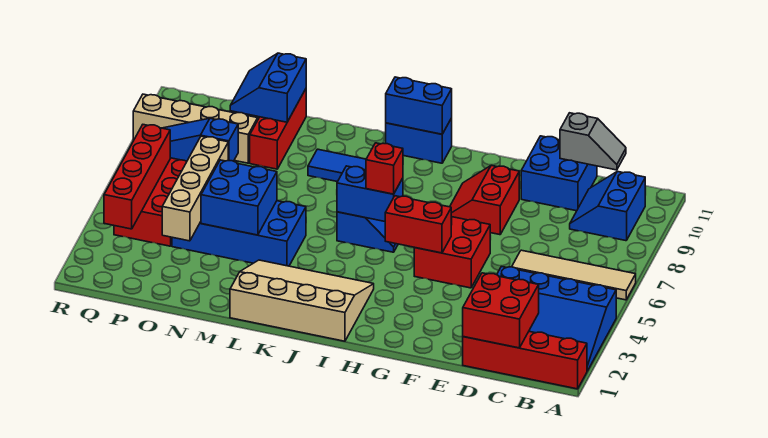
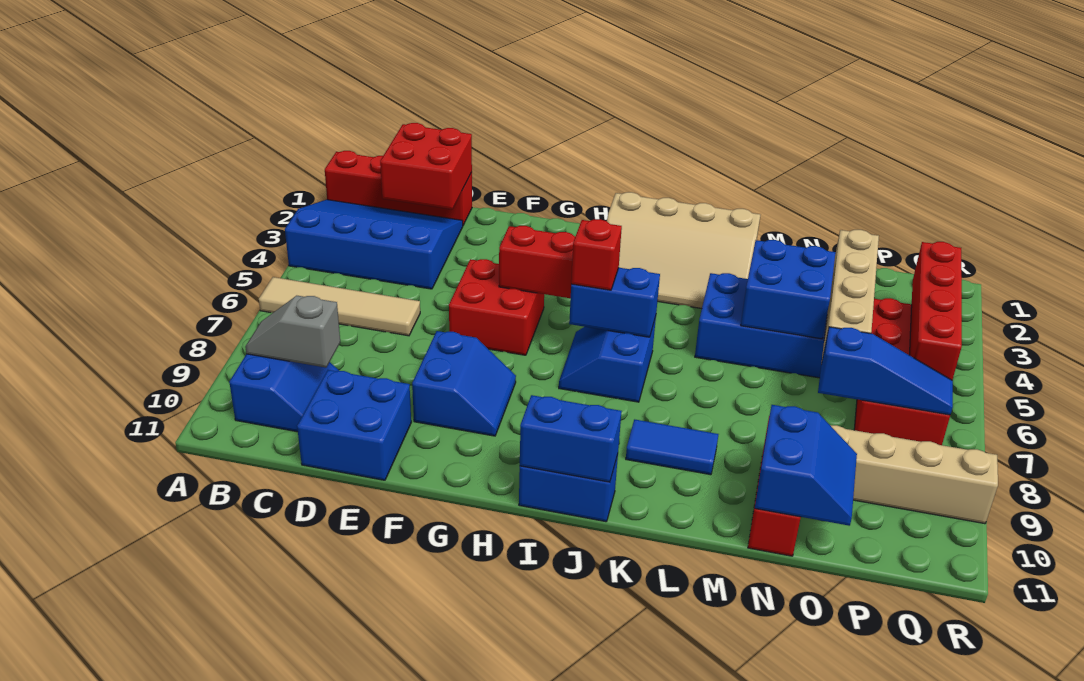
grey slope C11:D11 level 2 top D -> grey slope B9:C9 level 2 top C
red slope F8:G9 level 1 top F -> blue slope F8:G9 level 1 top F

